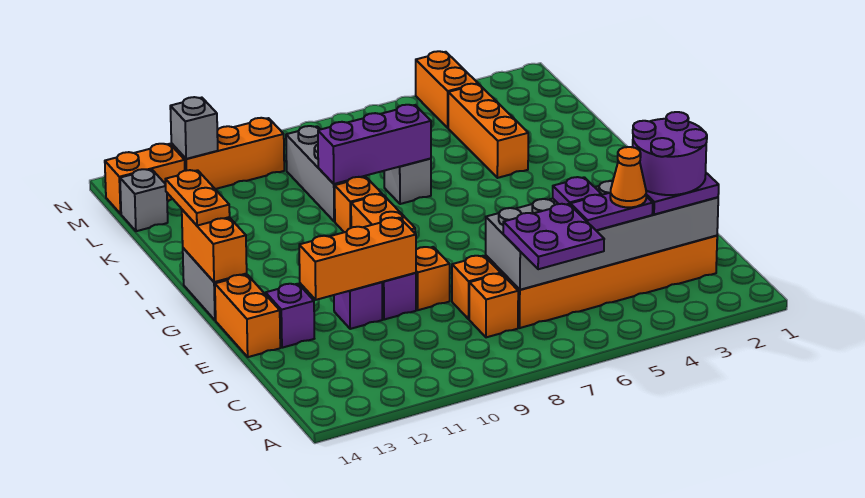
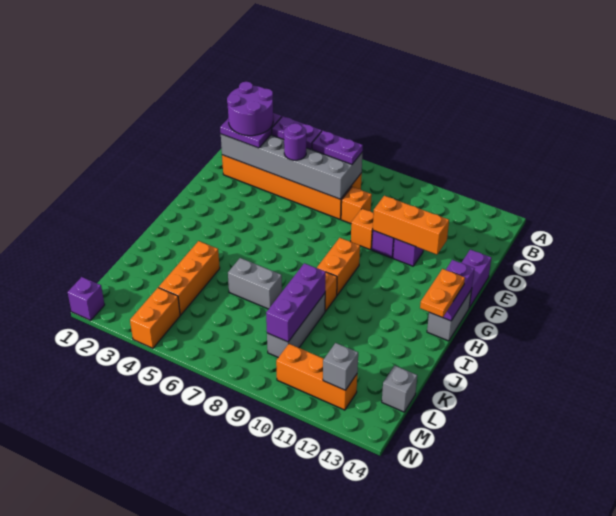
purple plate B6:C7 level 3 -> purple plate C6:C7 level 3
orange cone C4 level 4 -> none
orange brick C8 level 1 -> none
purple plate D5 level 3 -> purple round brick D5 level 3
purple brick E13 level 1 -> purple brick N1 level 1
orange brick E14:F14 level 1 -> purple brick E14:F14 level 1
orange brick G14:H14 level 2 -> purple brick G14:H14 level 2
grey brick J7 level 1 -> grey brick J6:J7 level 1
purple brick J7:J9 level 2 -> purple brick J9:L9 level 2
orange brick M13:M14 level 1 -> none

